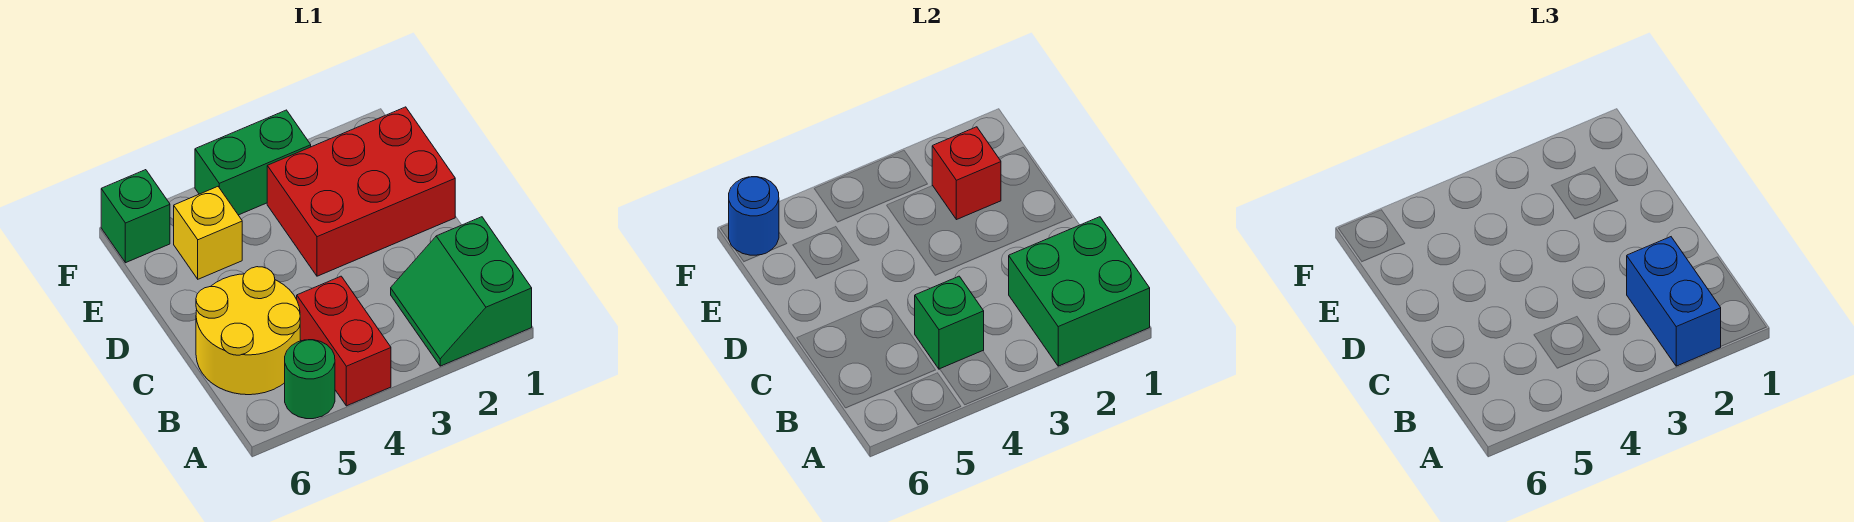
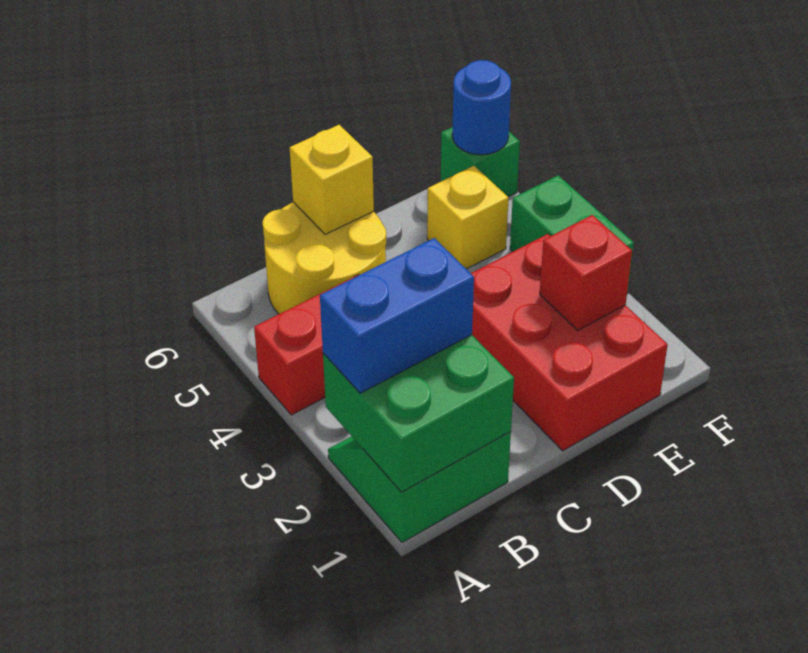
green round brick A5 level 1 -> none
green brick B4 level 2 -> none
none -> yellow brick C6 level 2

